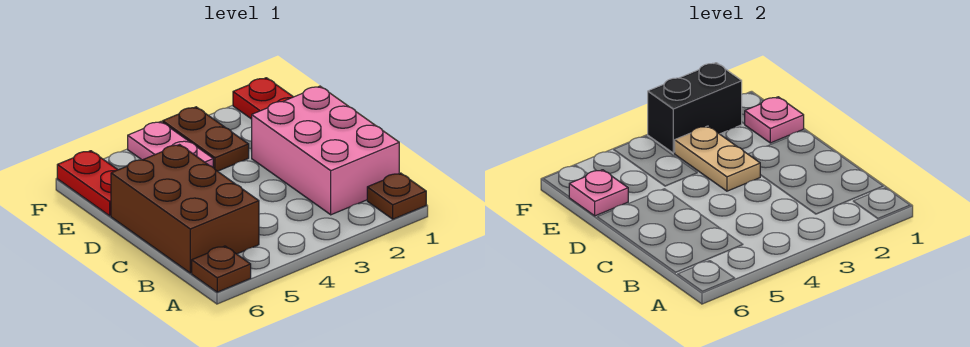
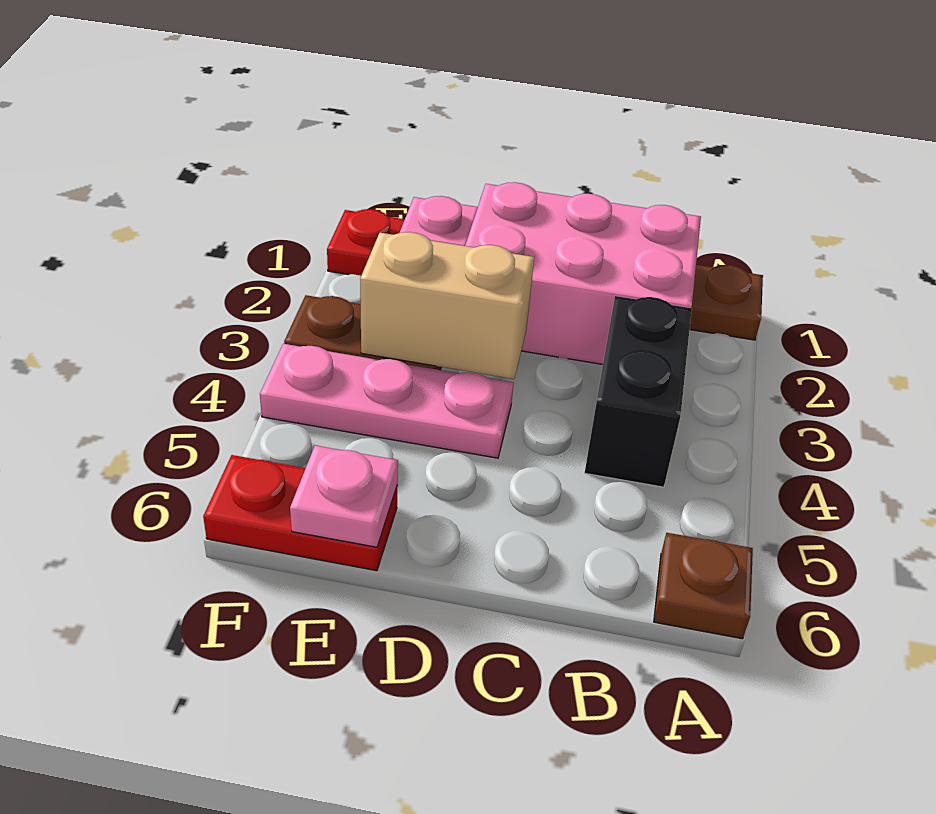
brown brick B5:D6 level 1 -> none
tan plate D3:E3 level 2 -> tan brick D3:E3 level 2
pink plate E4:F4 level 1 -> pink plate D4:F4 level 1
black brick F2:F3 level 2 -> black brick B3:B4 level 1

